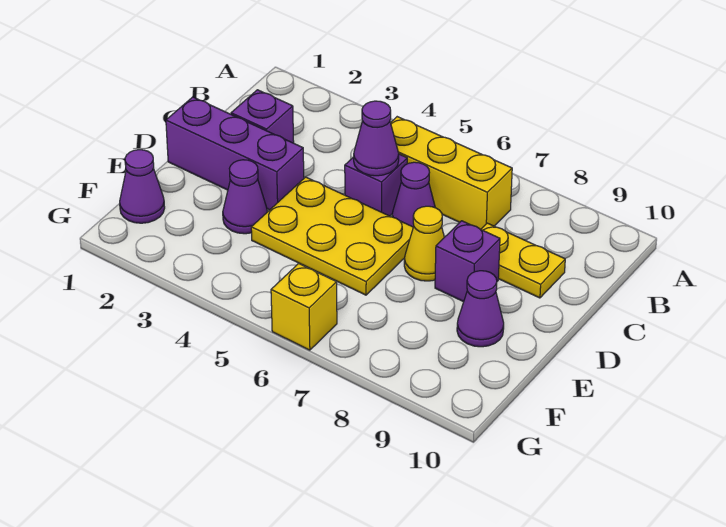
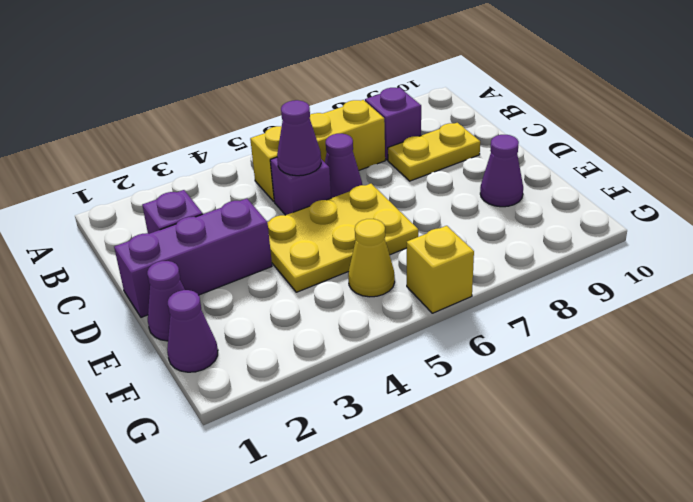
yellow cone D7 level 1 -> yellow cone F5 level 1
purple brick D8 level 1 -> purple brick B8 level 1
purple cone E3 level 1 -> purple cone E1 level 1

